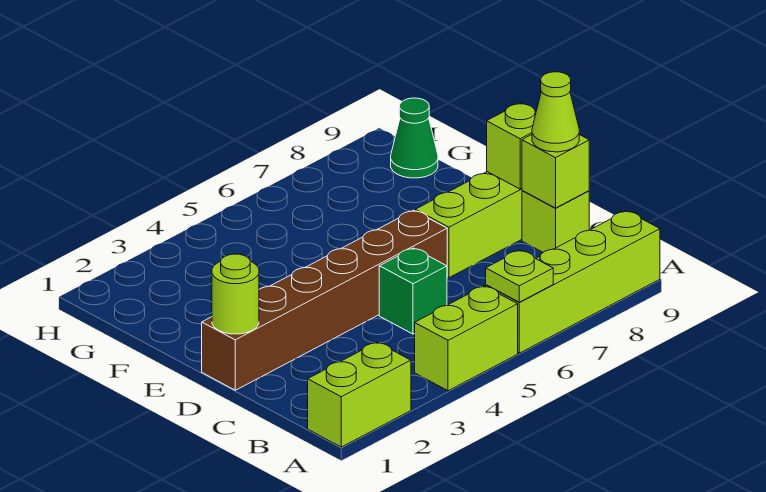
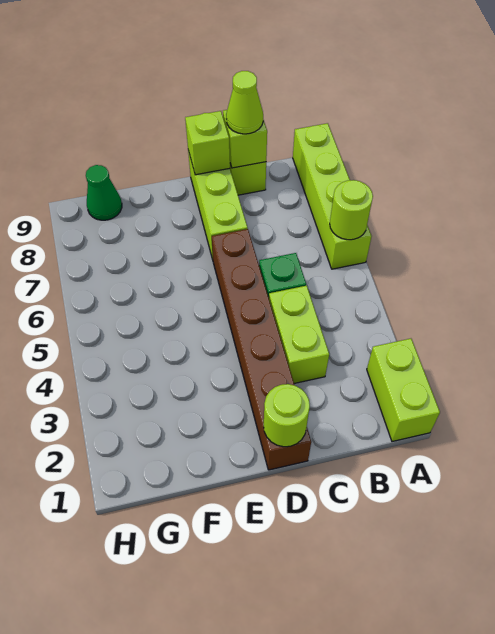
lime brick A4:A5 level 1 -> lime brick C3:C4 level 1
lime plate A6 level 2 -> lime round brick A6 level 2

